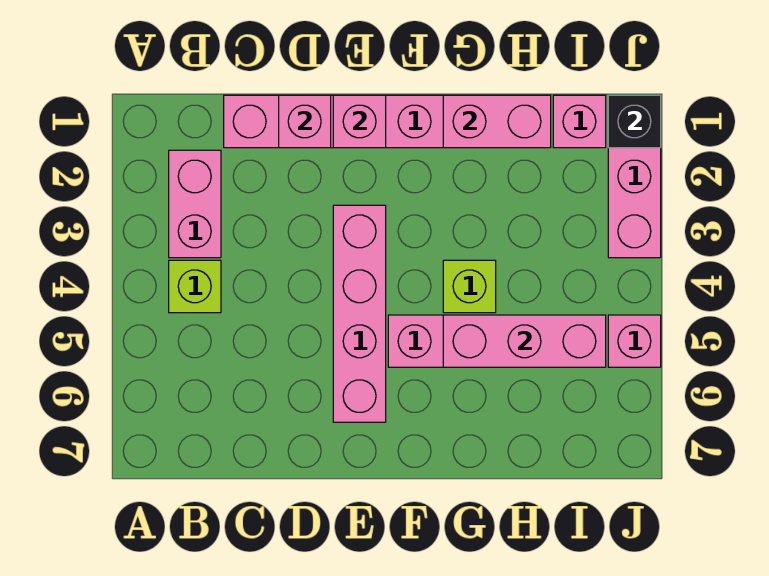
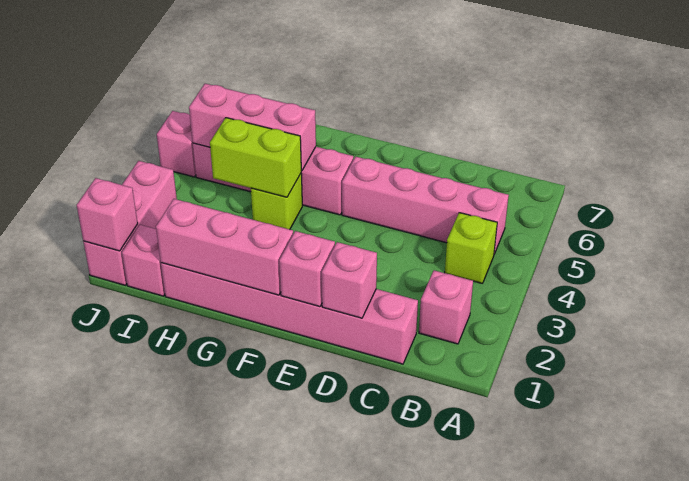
pink brick B2:B3 level 1 -> pink brick B2 level 1
pink brick E3:E6 level 1 -> pink brick B5:E5 level 1
pink brick G1:H1 level 2 -> pink brick F1:H1 level 2
none -> lime brick G4:H4 level 2
black brick J1 level 2 -> pink brick J1 level 2

